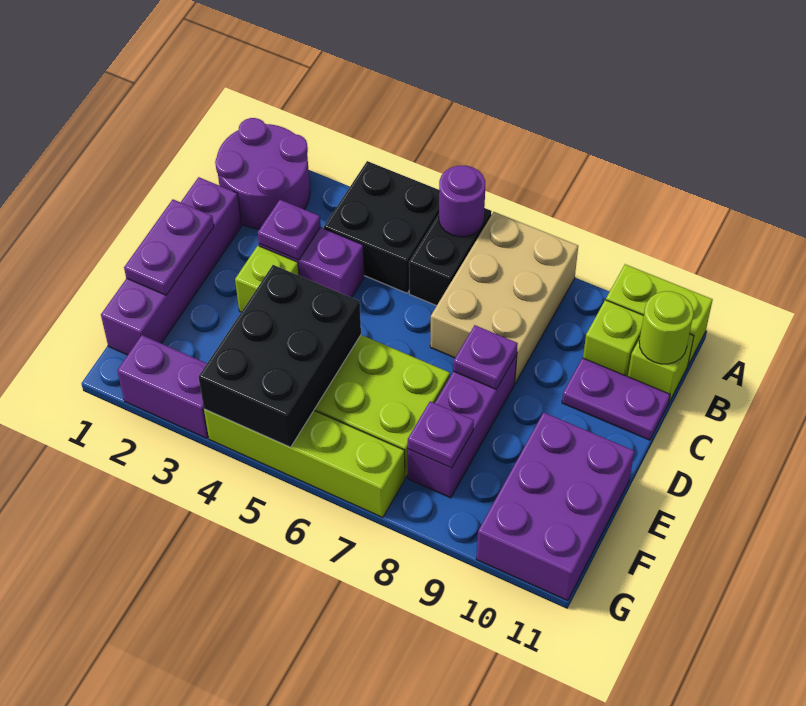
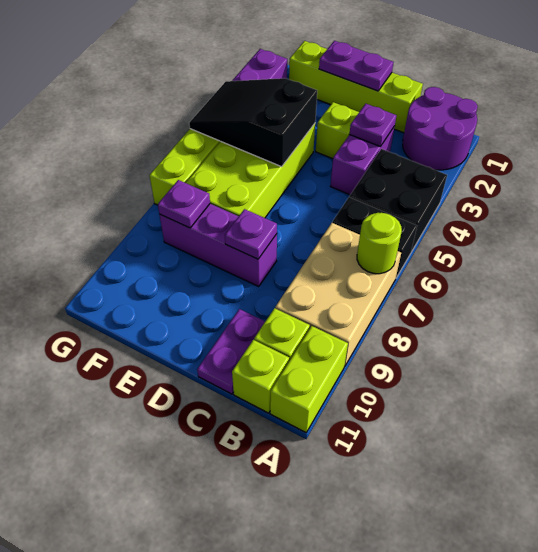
purple round brick A6 level 2 -> none
tan brick A7:C8 level 1 -> tan brick A7:B9 level 1
lime round brick B11 level 2 -> lime round brick A7 level 2
purple brick C1:F1 level 1 -> lime brick C1:F1 level 1
black brick E4:G5 level 2 -> black slope E4:G5 level 2 top E
purple brick E10:G11 level 1 -> none

